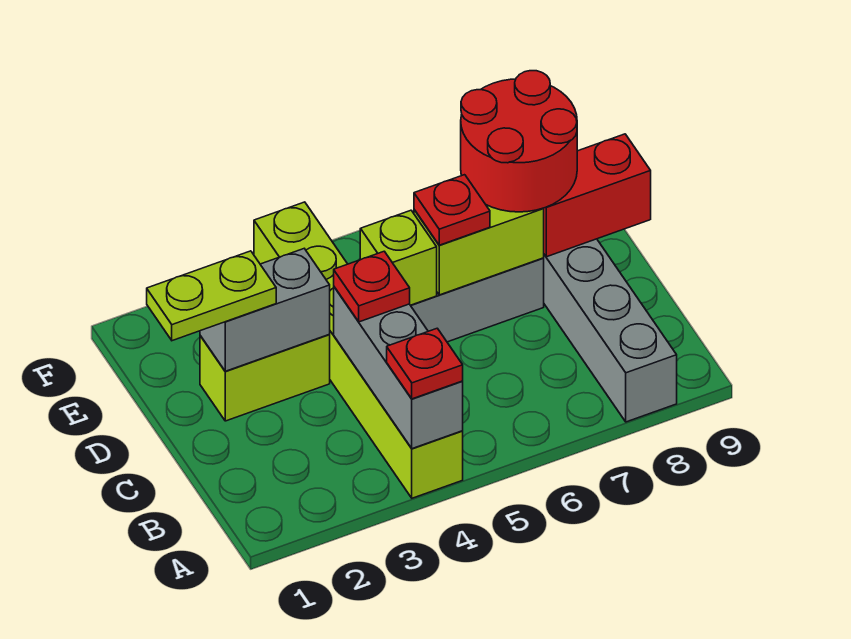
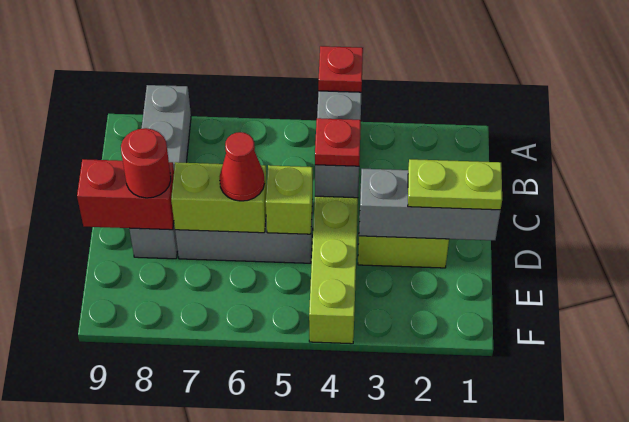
grey brick D2:D3 level 2 -> grey brick D1:D3 level 2
red plate D6 level 3 -> red cone D6 level 3
red round brick D7:E8 level 3 -> red round brick D8 level 3

